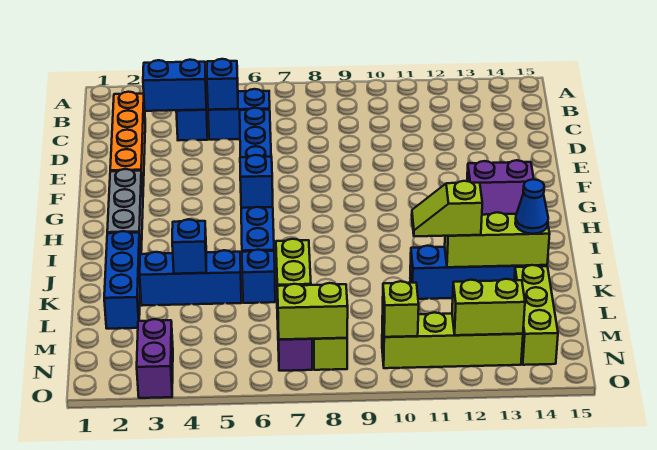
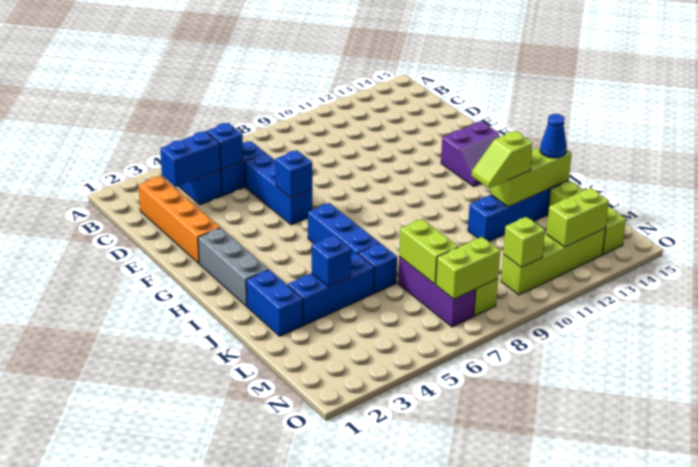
blue brick H6 level 2 -> blue brick F6 level 2
blue brick J2:L2 level 1 -> blue brick J2:K2 level 1
purple brick N3:O3 level 1 -> none

